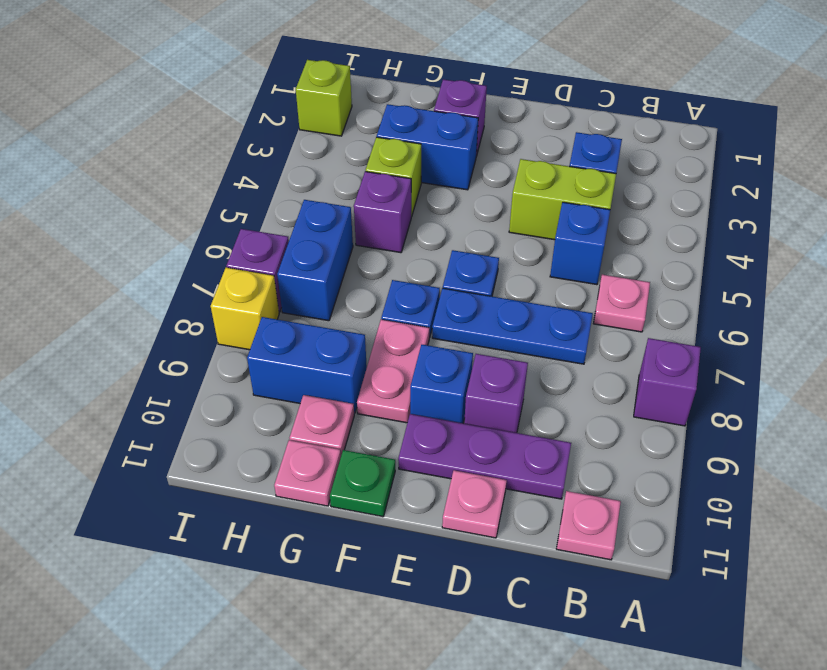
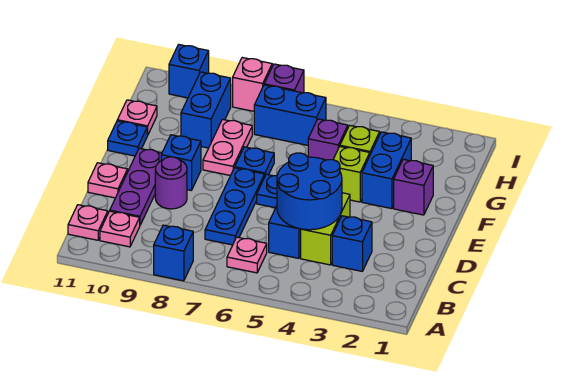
purple brick A8 level 1 -> blue brick A8 level 1
none -> blue round brick C4:D5 level 2
purple brick D9 level 1 -> purple round brick D9 level 1
pink plate F8:F9 level 1 -> pink plate F8:G8 level 1
green plate F11 level 1 -> blue plate F11 level 1
pink plate G10 level 1 -> pink plate B10 level 1
lime brick I2 level 1 -> lime brick F4 level 1
yellow brick I8 level 1 -> pink brick I8 level 1
none -> blue brick I10 level 1

